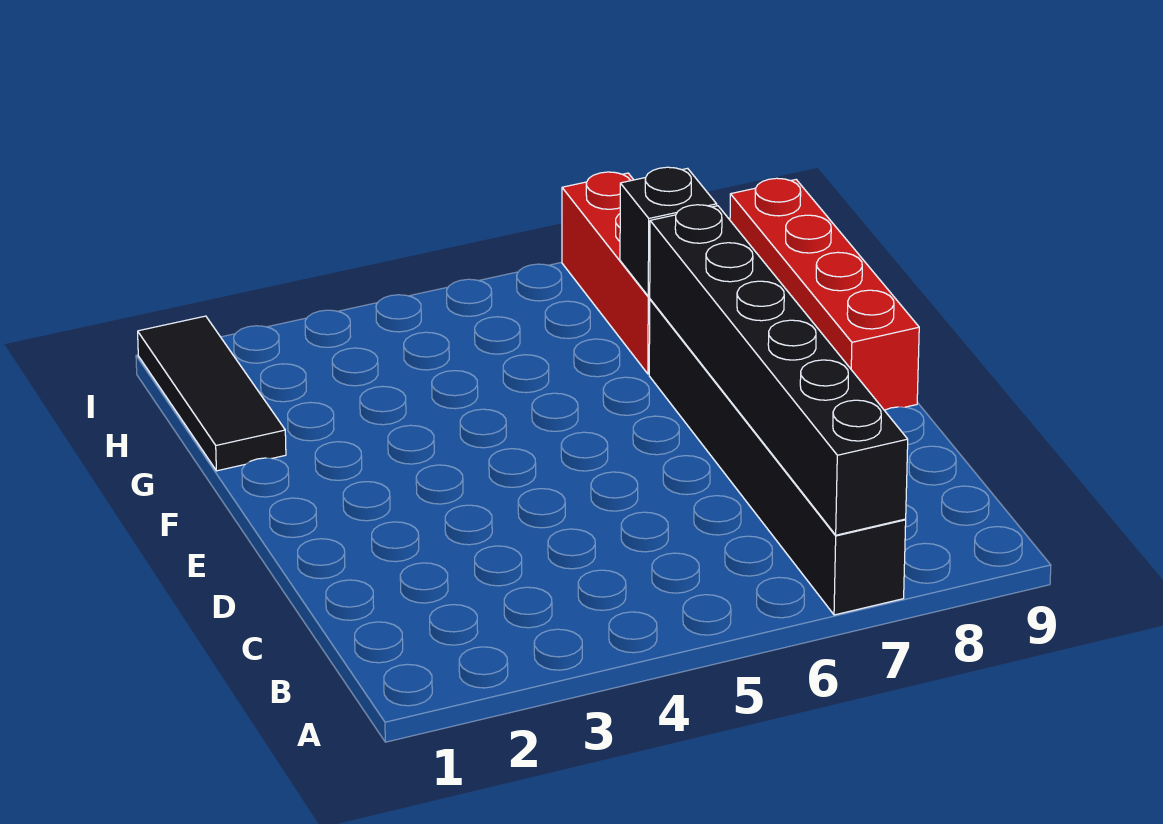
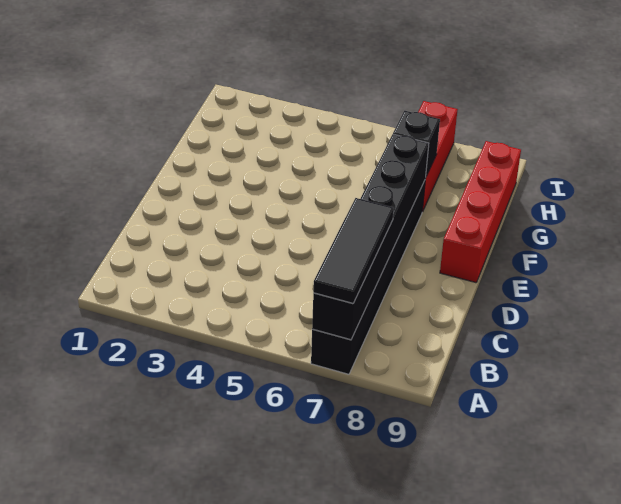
black tile G1:I1 level 1 -> black tile A7:C7 level 3

